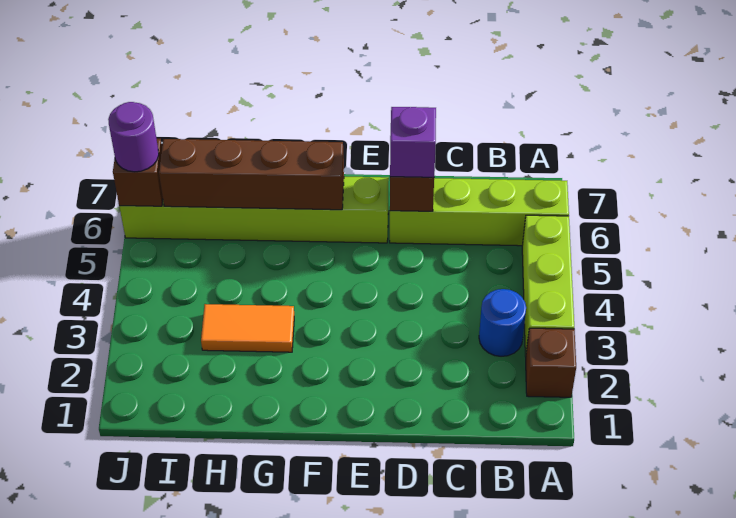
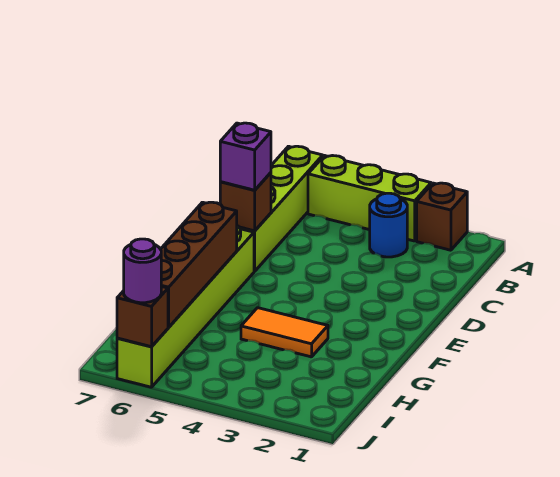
orange tile G3:H3 level 1 -> orange tile G3:G4 level 1

